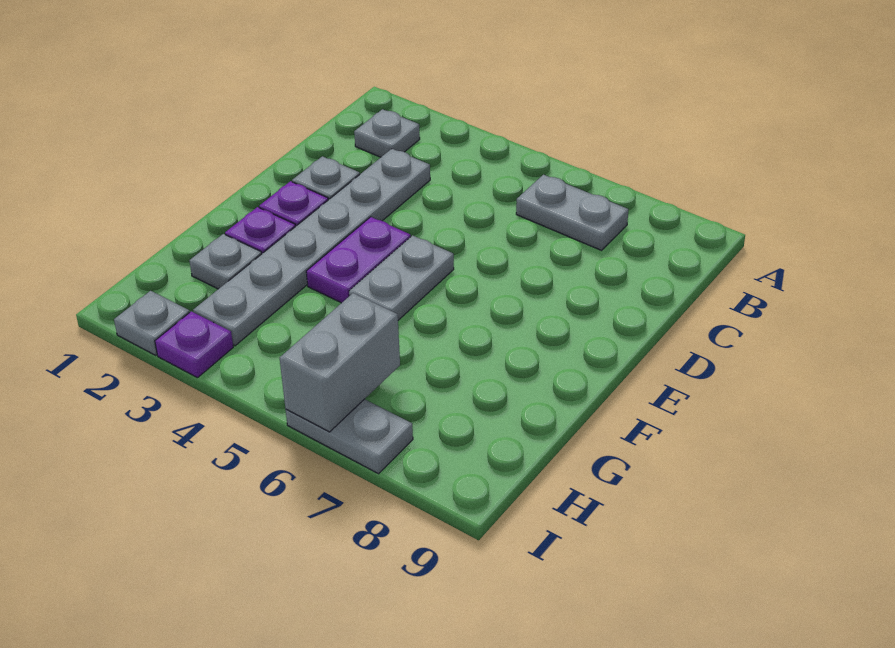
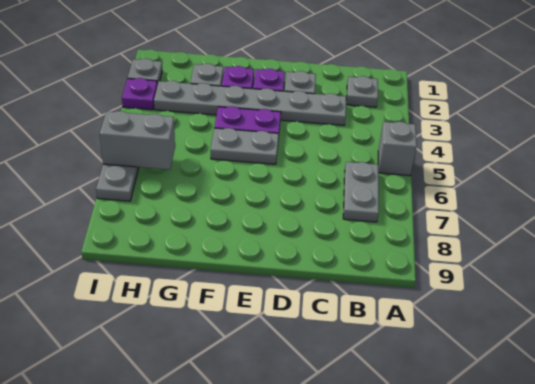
none -> grey brick A5 level 1

